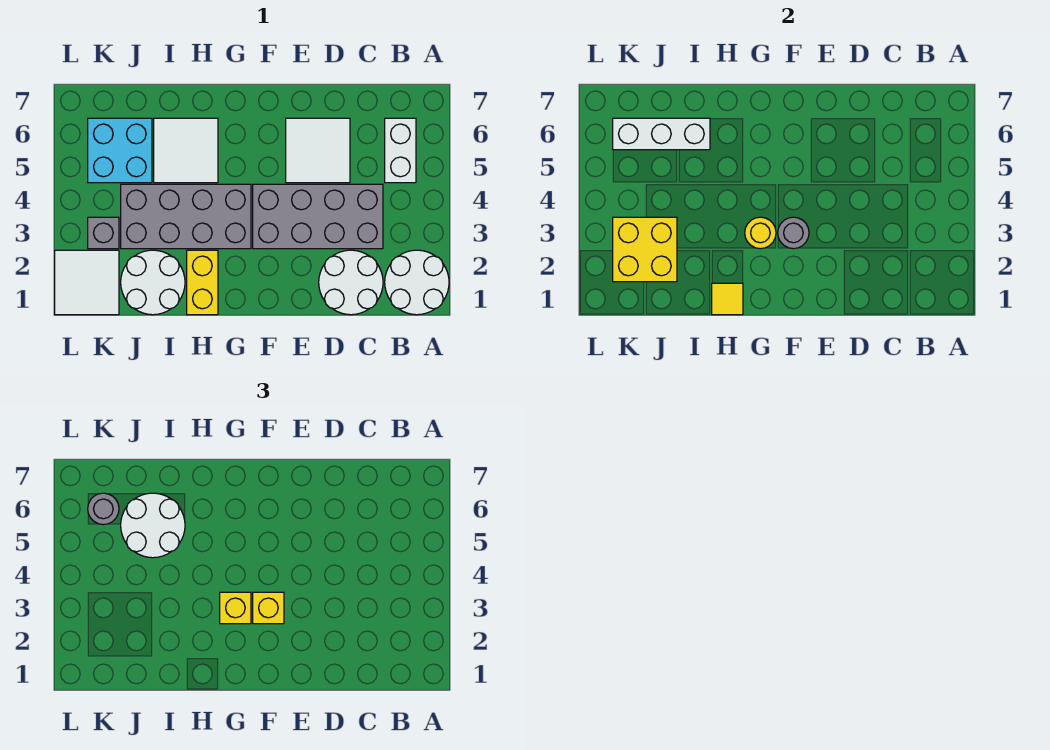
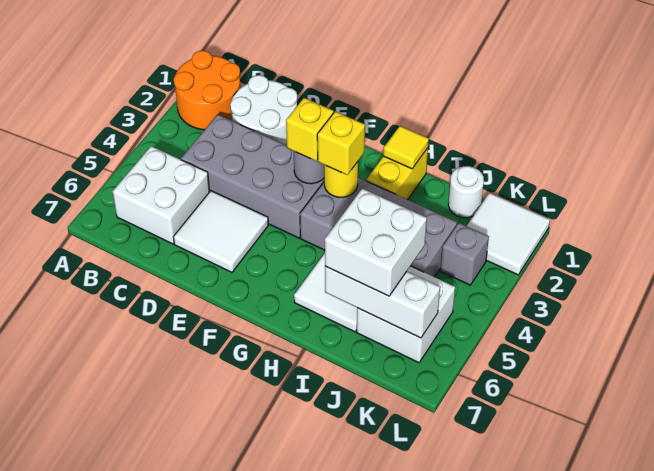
white round brick A1:B2 level 1 -> orange round brick A1:B2 level 1
white brick B5:B6 level 1 -> white brick B5:C6 level 1
white round brick I1:J2 level 1 -> white round brick J1 level 1
white round brick I5:J6 level 3 -> white brick I5:J6 level 3
yellow brick J2:K3 level 2 -> none
cyan brick J5:K6 level 1 -> white brick J5:K6 level 1
grey round brick K6 level 3 -> none

